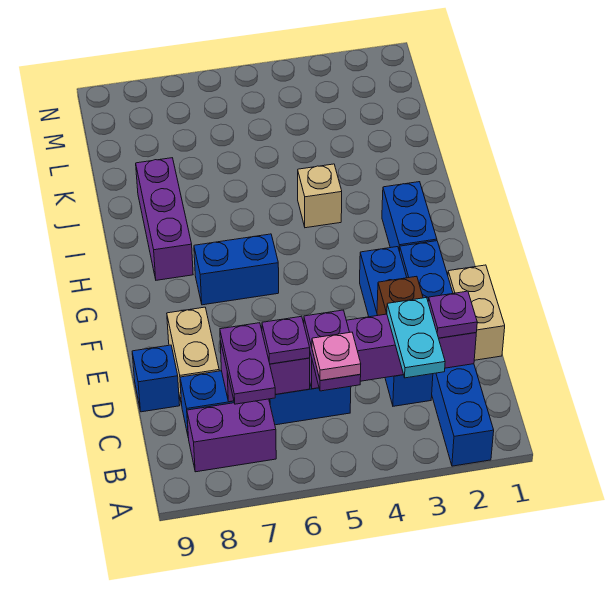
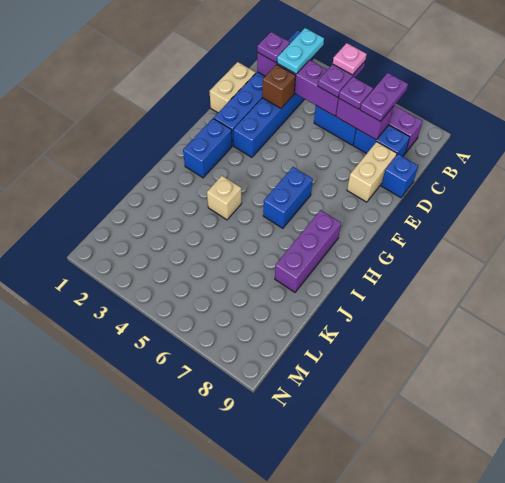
blue brick G6:G7 level 1 -> blue brick G6:H6 level 1

